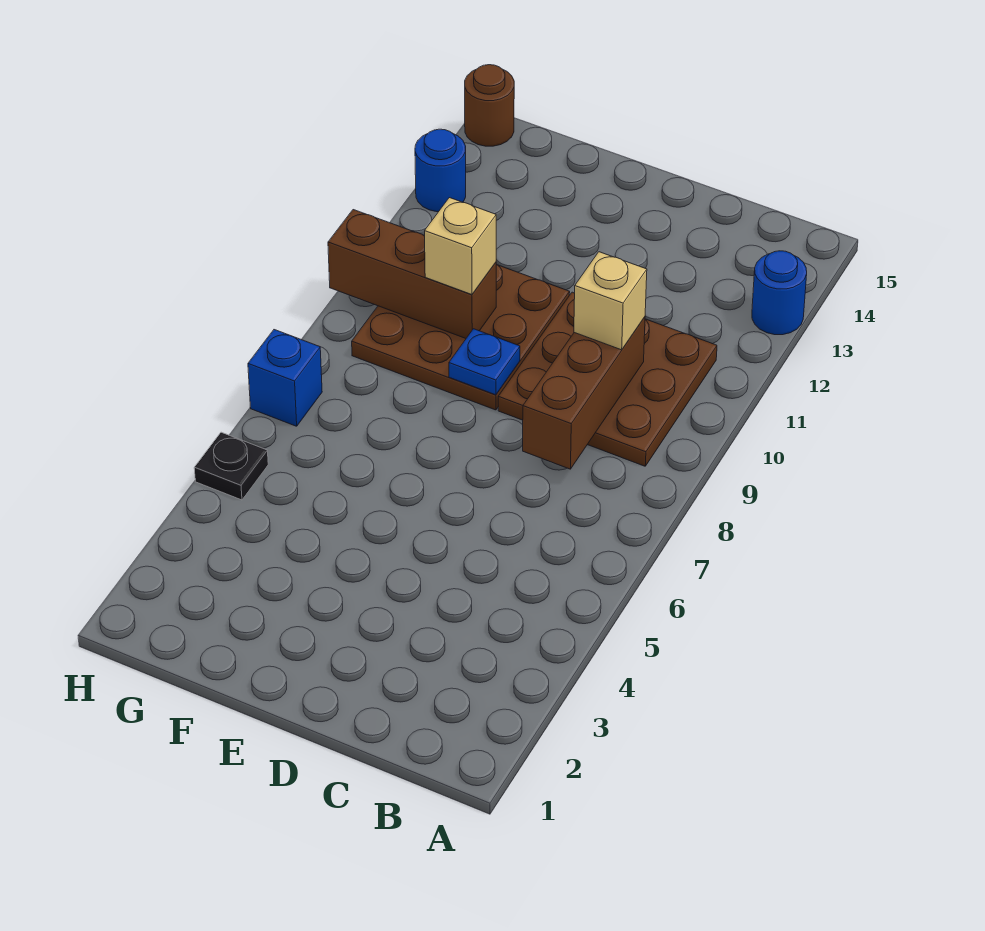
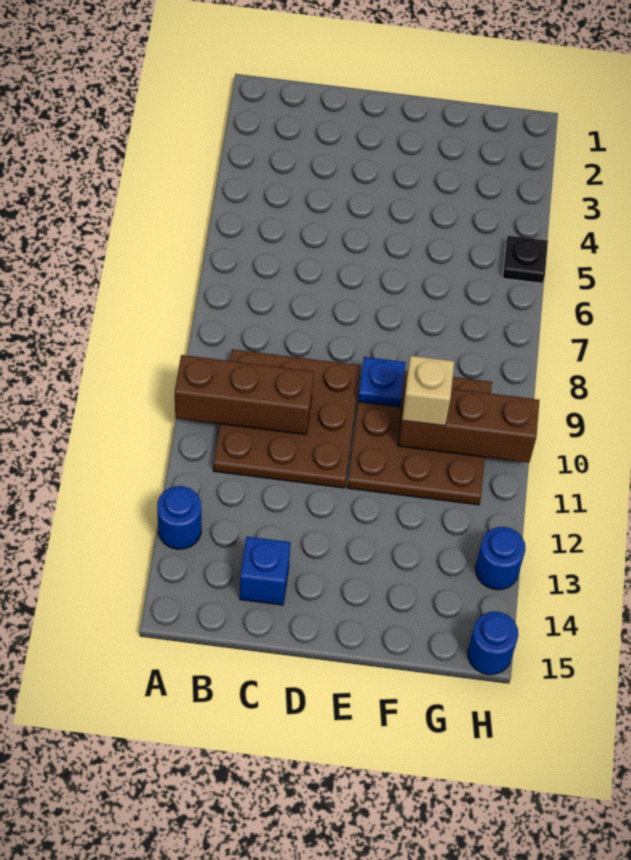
brown brick C8:C10 level 2 -> brown brick A10:C10 level 2
tan brick C10 level 3 -> none
blue brick H7 level 1 -> blue brick C14 level 1
brown round brick H15 level 1 -> blue round brick H15 level 1

